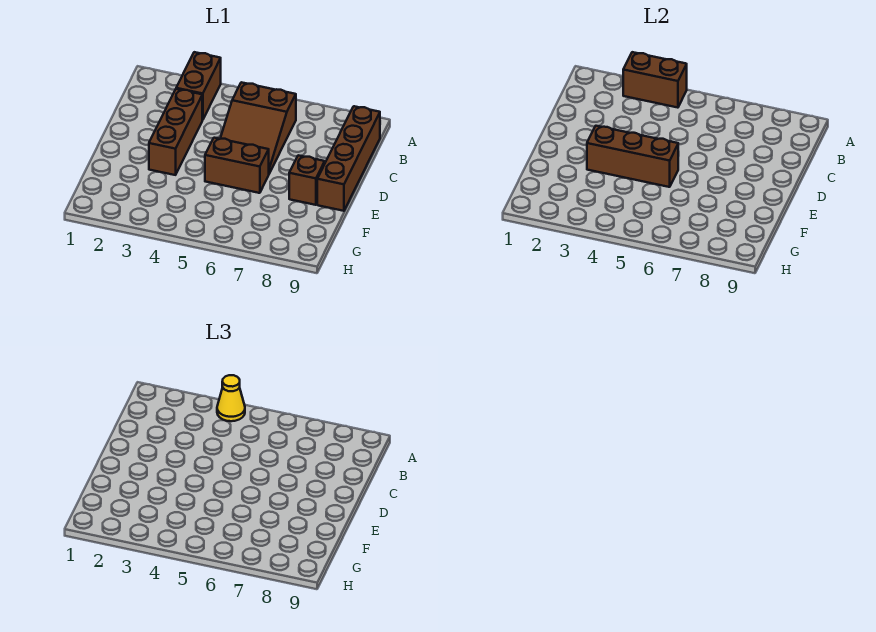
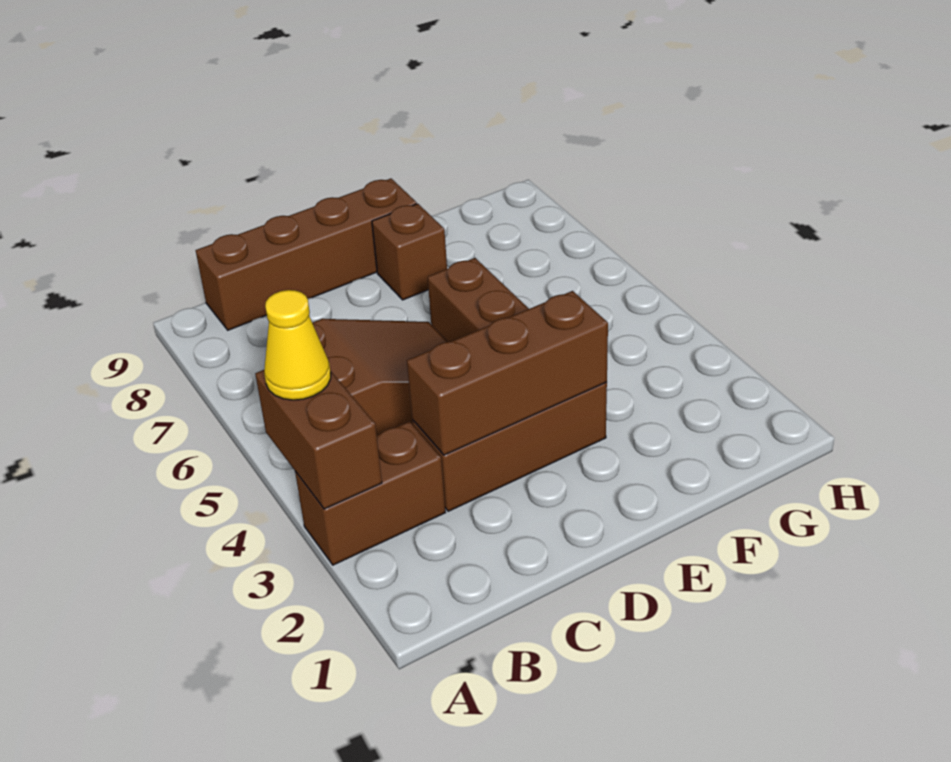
brown brick E3:E5 level 2 -> brown brick C3:E3 level 2

